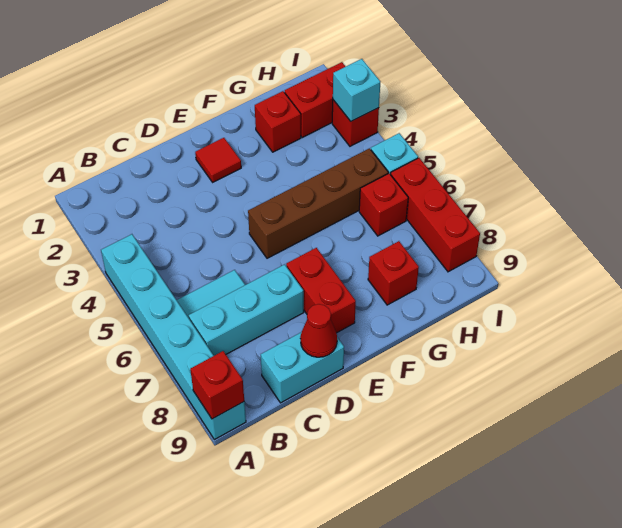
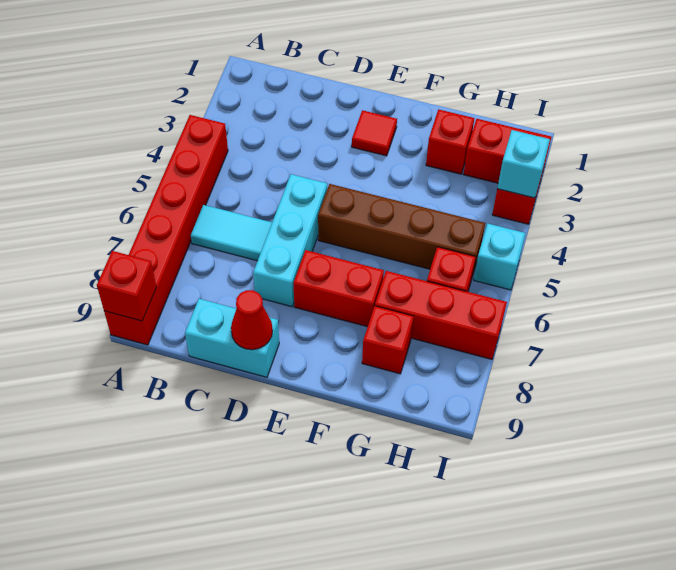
cyan brick A4:A9 level 1 -> red brick A4:A9 level 1
cyan brick B7:D7 level 1 -> cyan brick D5:D7 level 1
red brick E7:E8 level 1 -> red brick E7:F7 level 1
red brick I6:I8 level 1 -> red brick G7:I7 level 1

